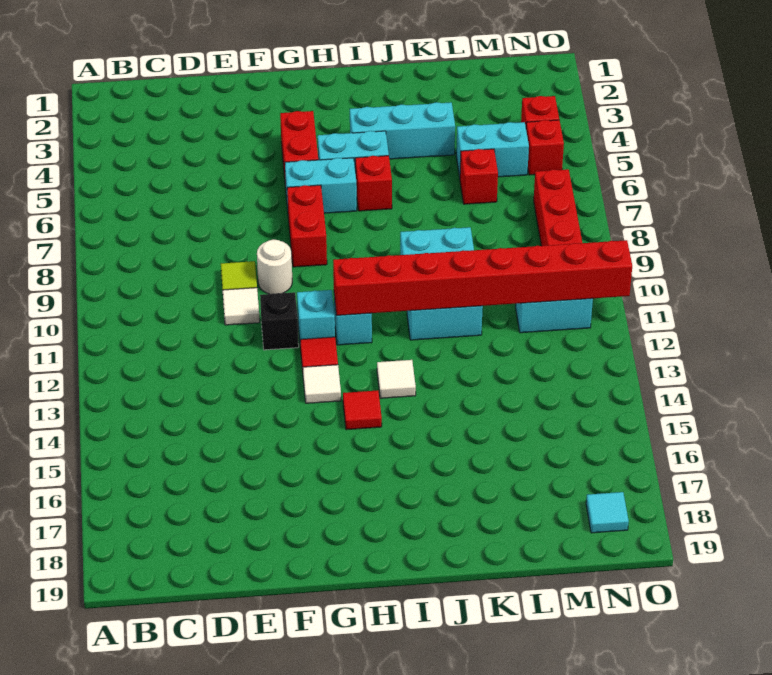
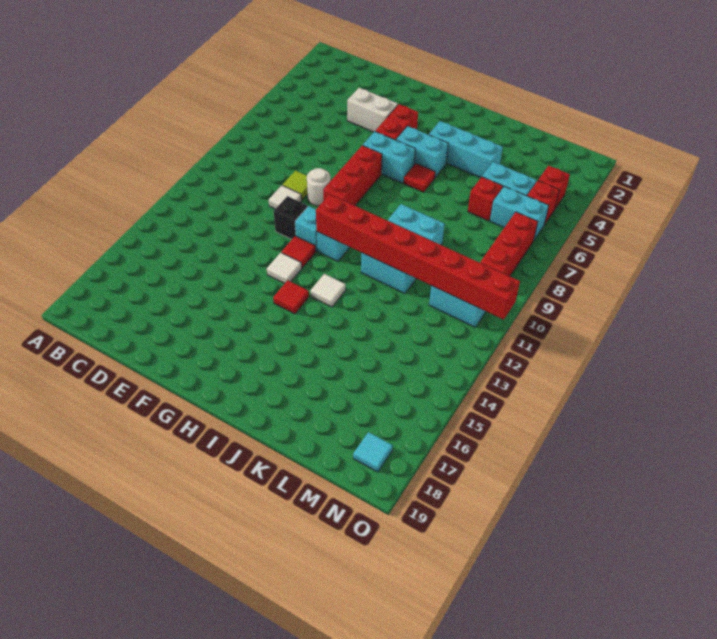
none -> white brick E4:F4 level 1
red brick G7:G8 level 1 -> red brick G7:G9 level 1
red brick I6 level 1 -> red tile I6 level 1
none -> cyan brick M6:N6 level 1

